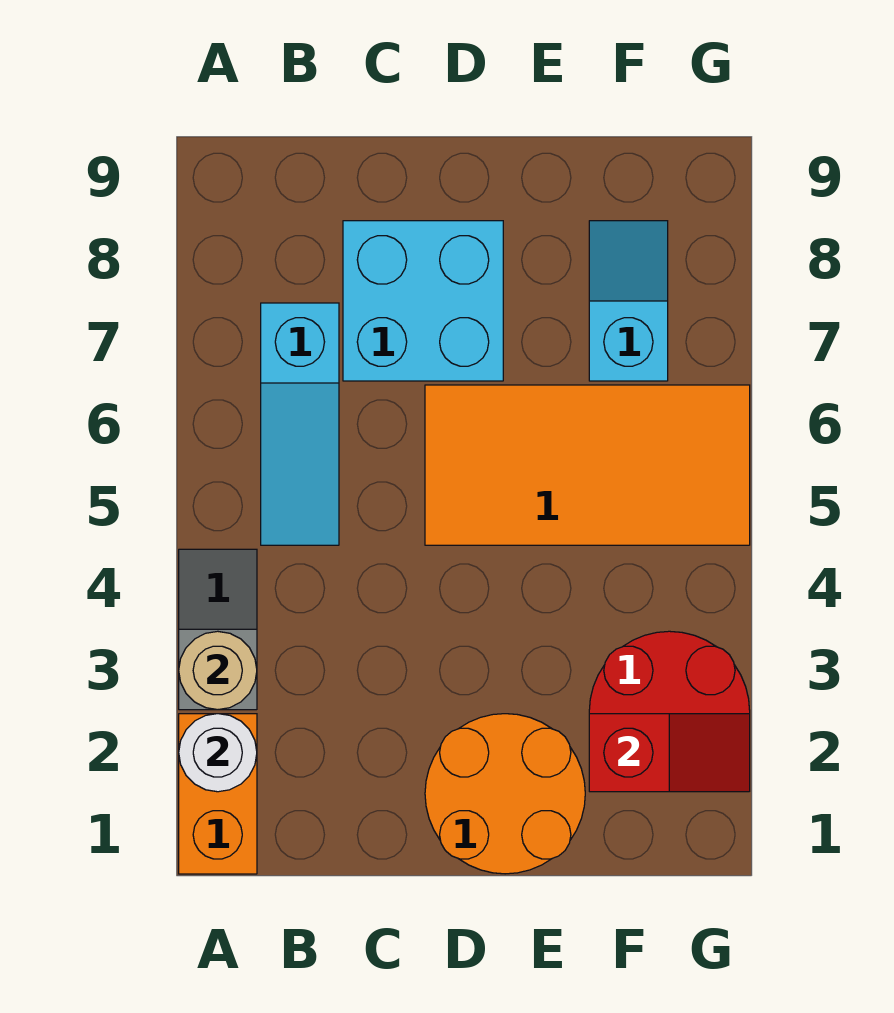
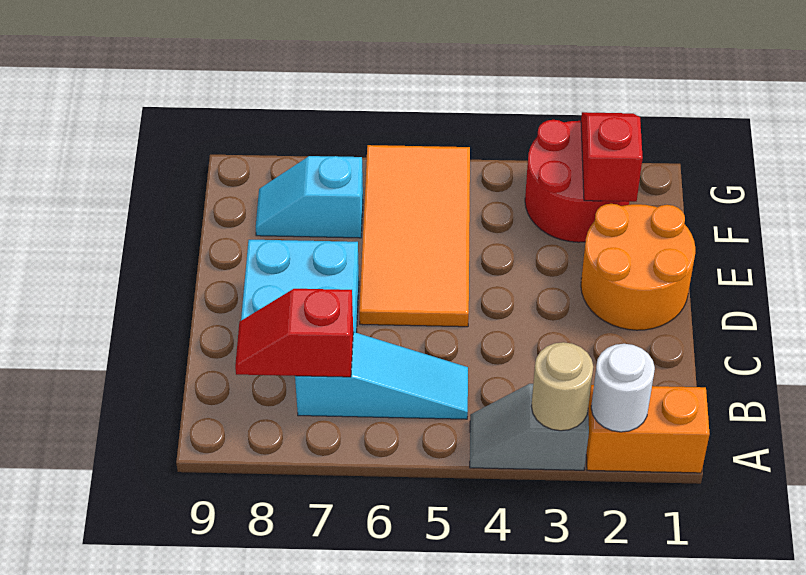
none -> red slope B7:B8 level 2 top 7

